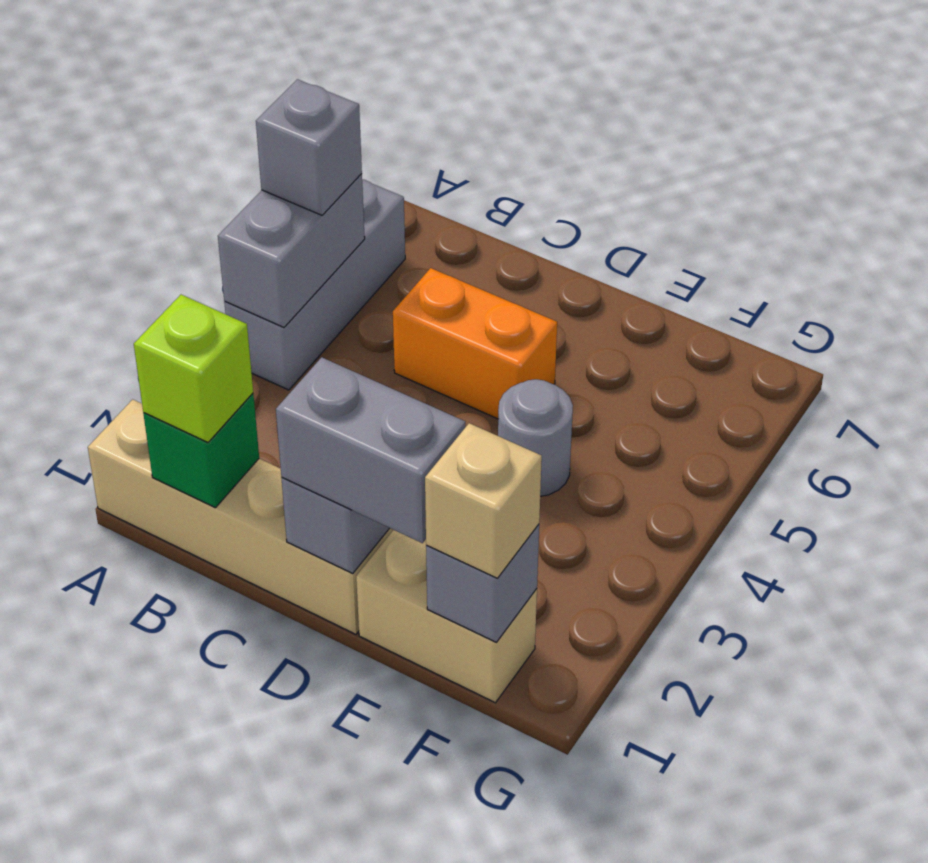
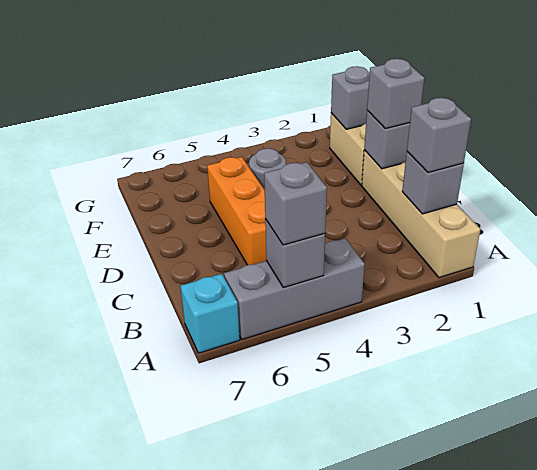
grey brick A4:A5 level 2 -> grey brick A5 level 2
none -> cyan brick A7 level 1
green brick B1 level 2 -> grey brick B1 level 2
lime brick B1 level 3 -> grey brick B1 level 3
orange brick C5:D5 level 1 -> orange brick C5:E5 level 1
grey brick D1:E1 level 3 -> grey brick D1 level 3
tan brick F1 level 3 -> none

